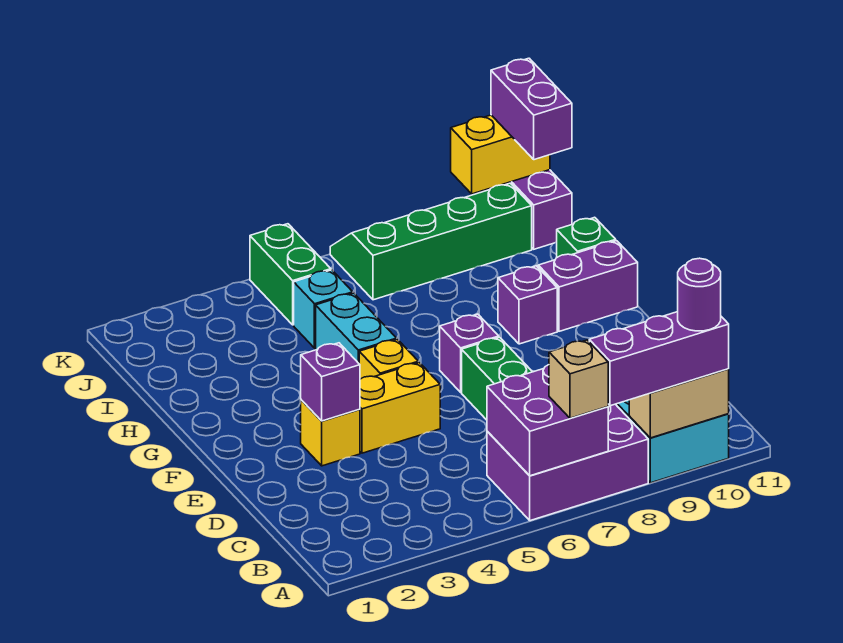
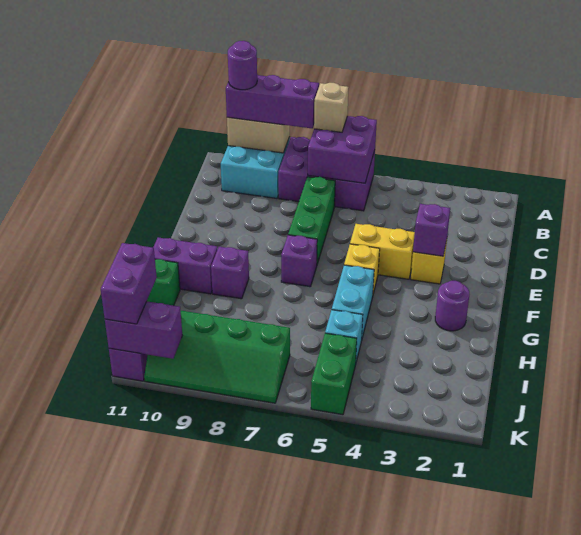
none -> purple round brick G2 level 1
yellow brick K10:K11 level 2 -> purple brick K10:K11 level 2

